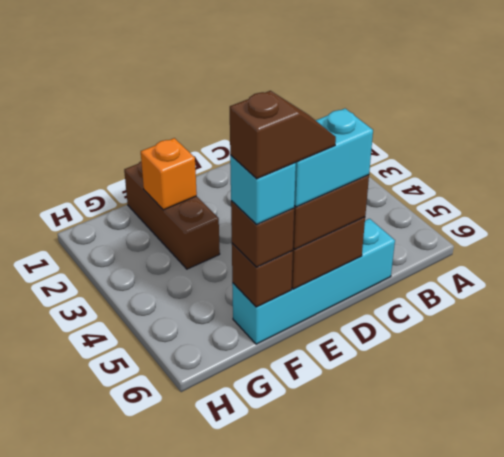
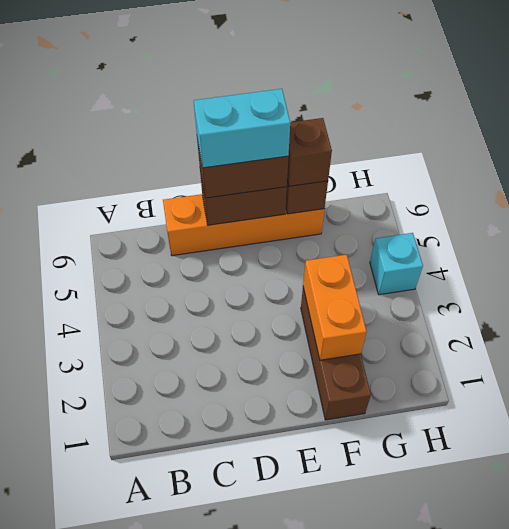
cyan brick C6:F6 level 1 -> orange brick C6:F6 level 1
brown slope E6:F6 level 5 top F -> none
orange brick F2 level 2 -> orange brick F2:F3 level 2
cyan brick F6 level 4 -> cyan brick H4 level 1

